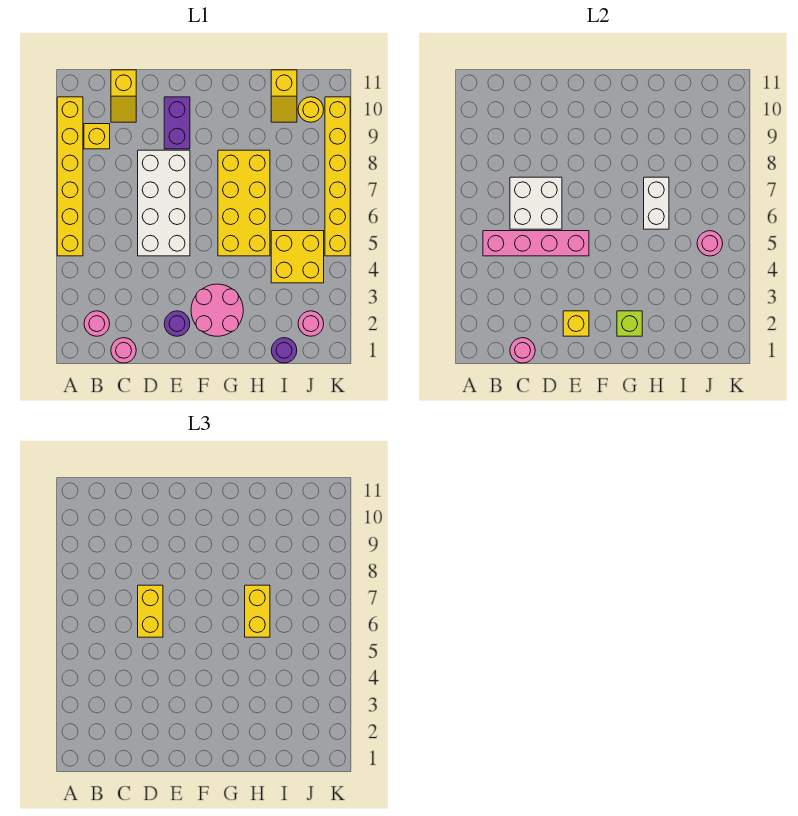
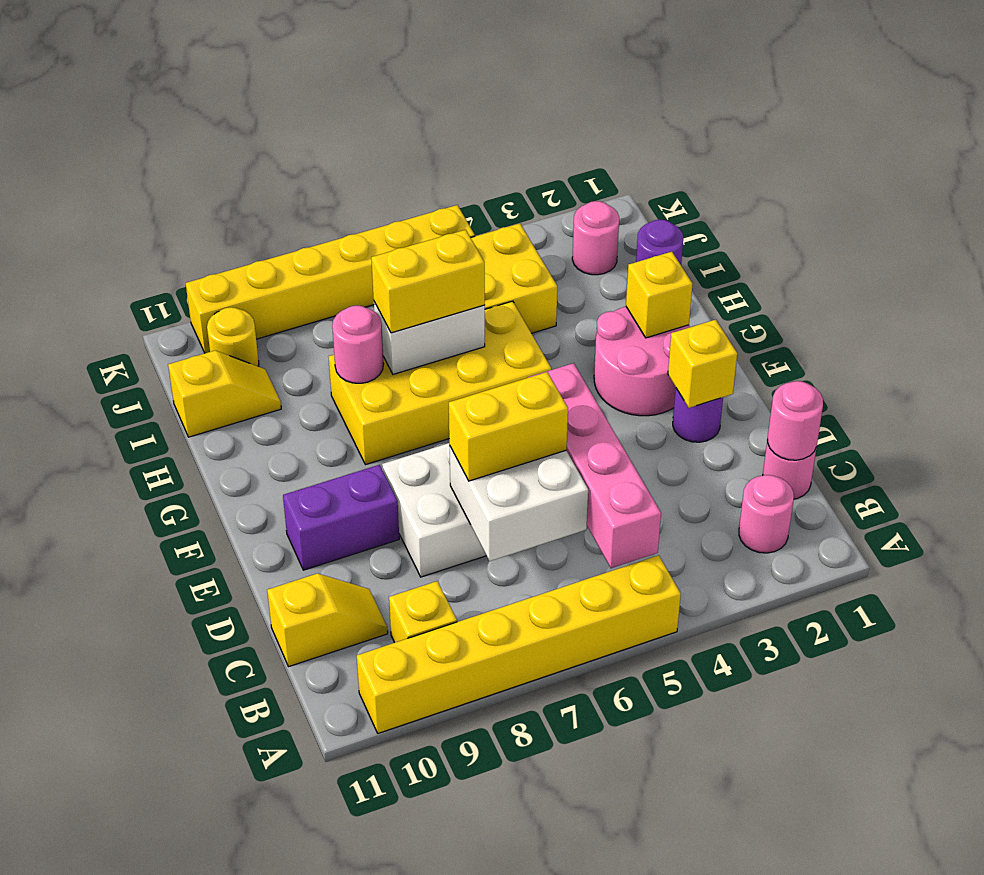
lime brick G2 level 2 -> yellow brick G2 level 2
pink round brick J5 level 2 -> pink round brick H8 level 2

